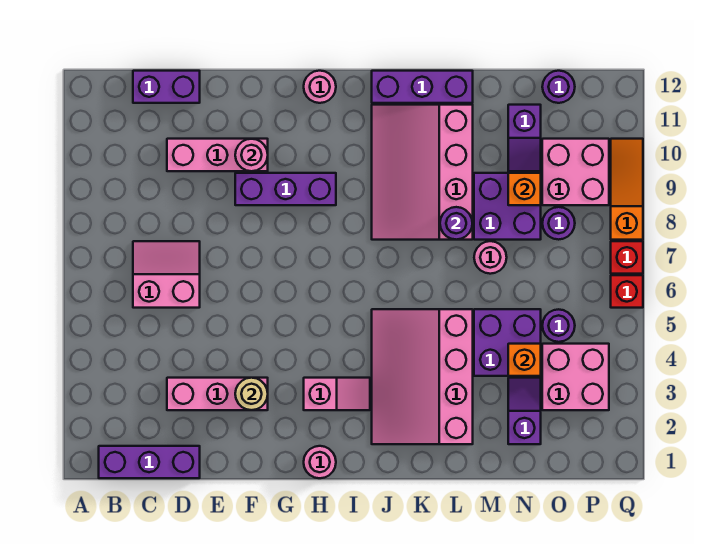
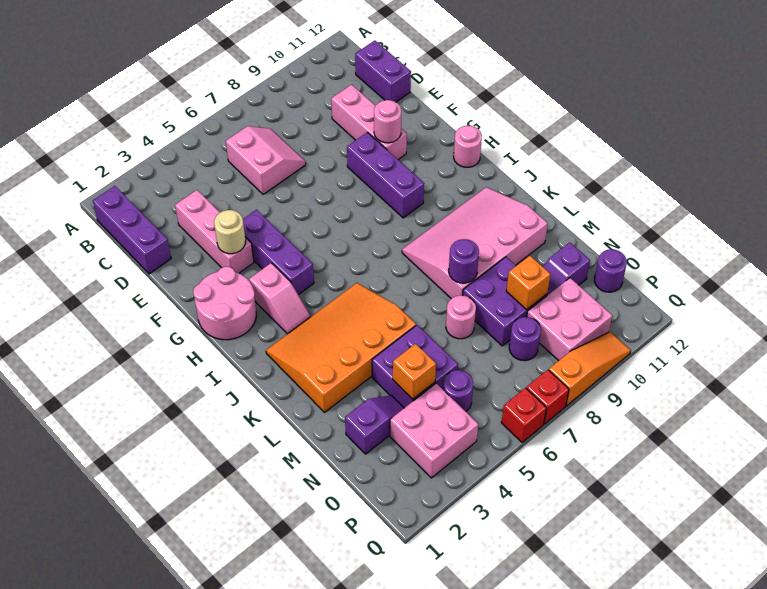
pink round brick H1 level 1 -> pink round brick G1:H2 level 1
pink slope J2:L5 level 1 top L -> orange slope J2:L5 level 1 top L
purple brick J12:L12 level 1 -> purple brick F4:H4 level 1

